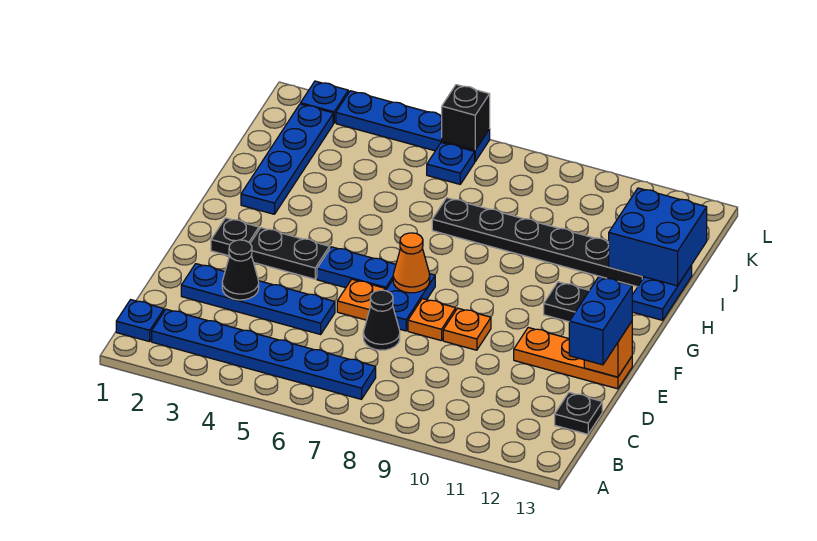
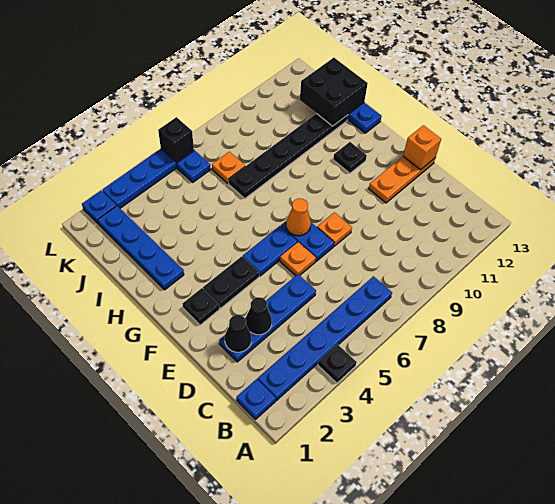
black plate C13 level 1 -> black plate A4 level 1
black cone D7 level 1 -> black cone D2 level 2
blue brick D13:E13 level 3 -> none
orange plate E9 level 1 -> orange plate J7 level 1
blue brick I12:J13 level 2 -> black brick I12:J13 level 2

